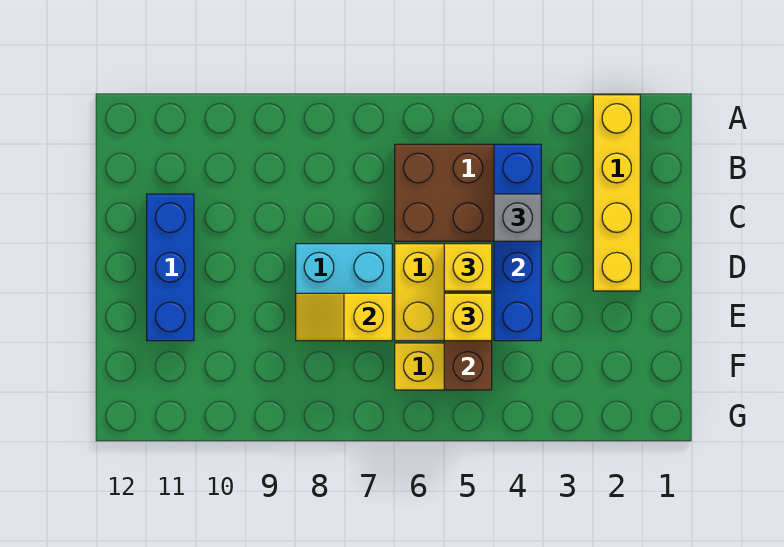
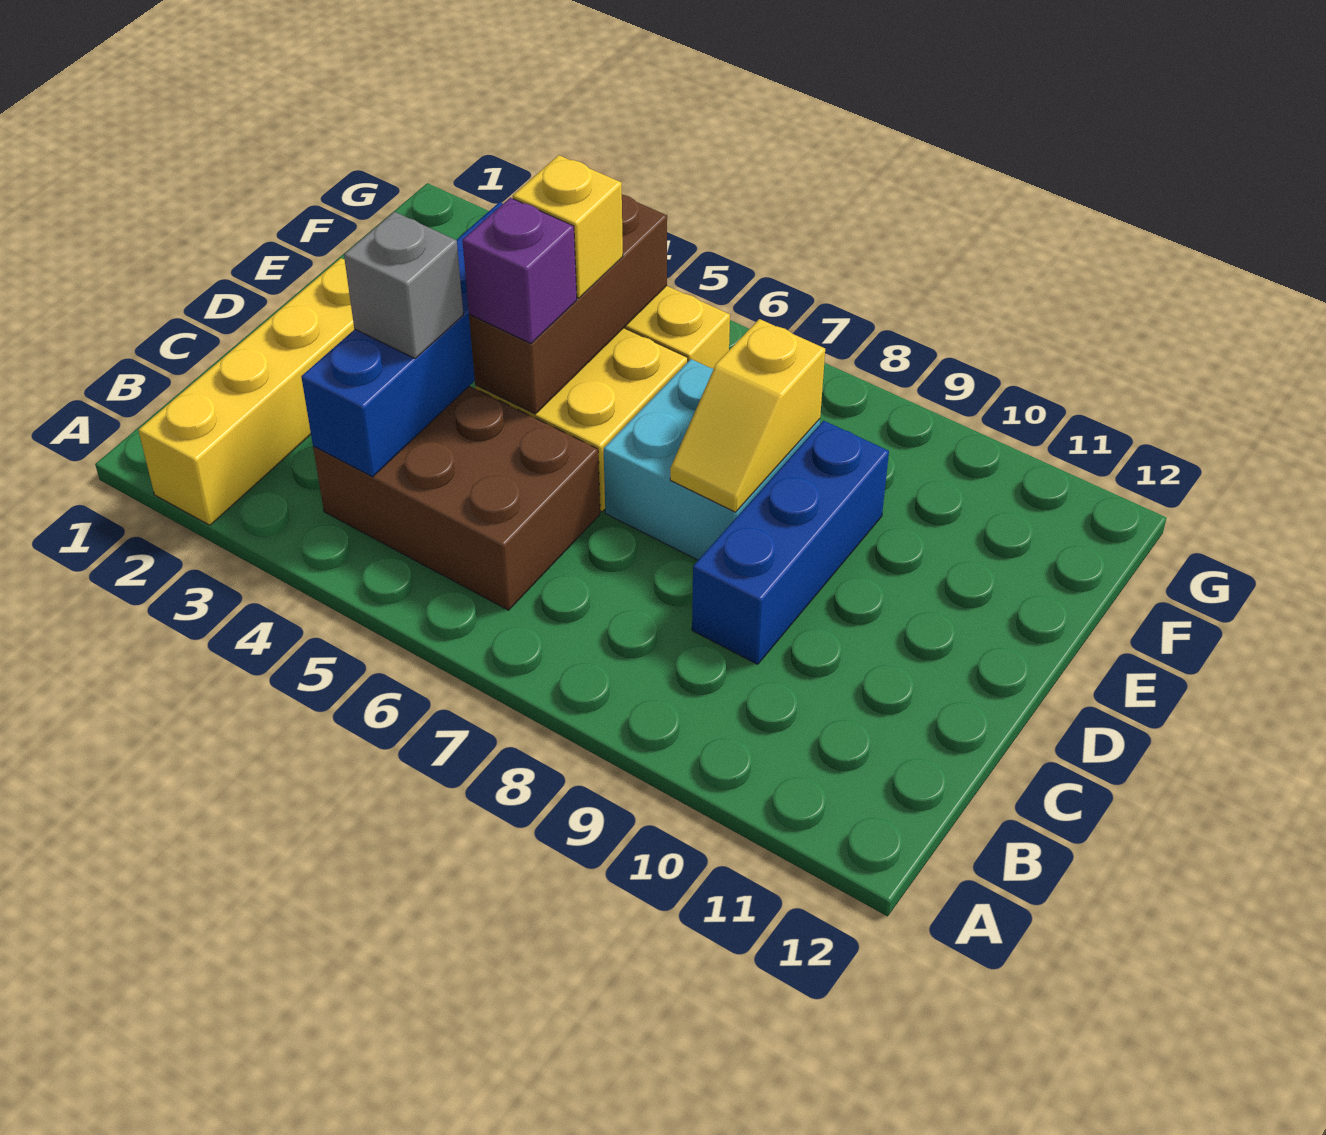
blue brick C11:E11 level 1 -> blue brick C9:E9 level 1
yellow brick D5 level 3 -> purple brick D5 level 3
yellow slope E7:E8 level 2 top 7 -> yellow slope D8:E8 level 2 top E

